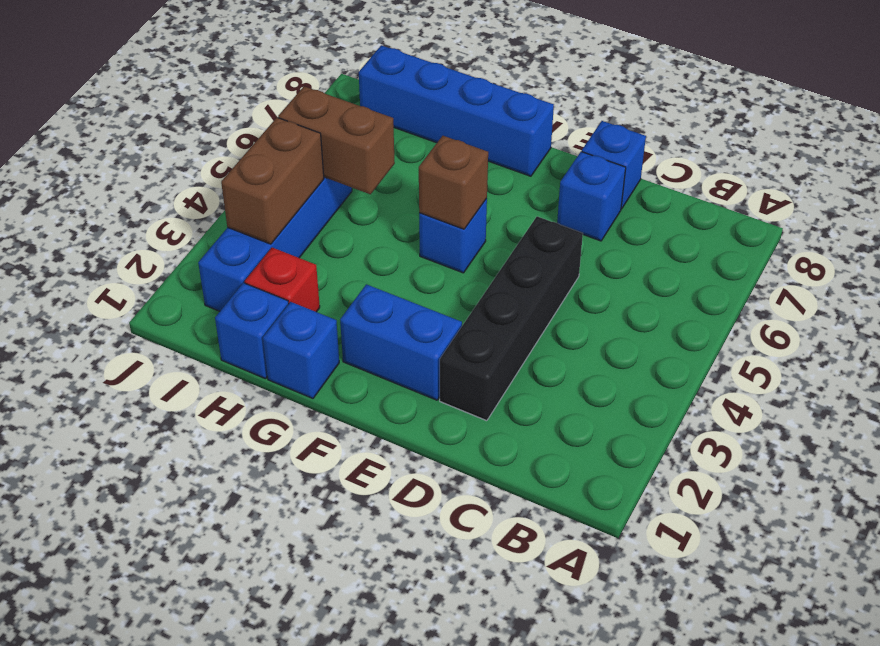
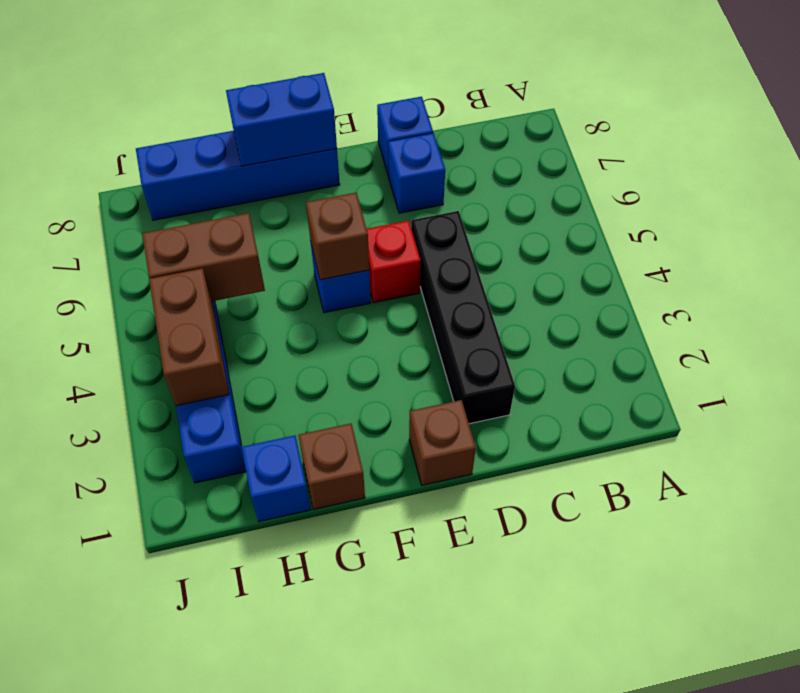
none -> brown brick E1 level 1
blue brick E2:F2 level 1 -> blue brick F8:G8 level 2
blue brick G1 level 1 -> brown brick G1 level 1
red brick H2 level 1 -> red brick E5 level 1

